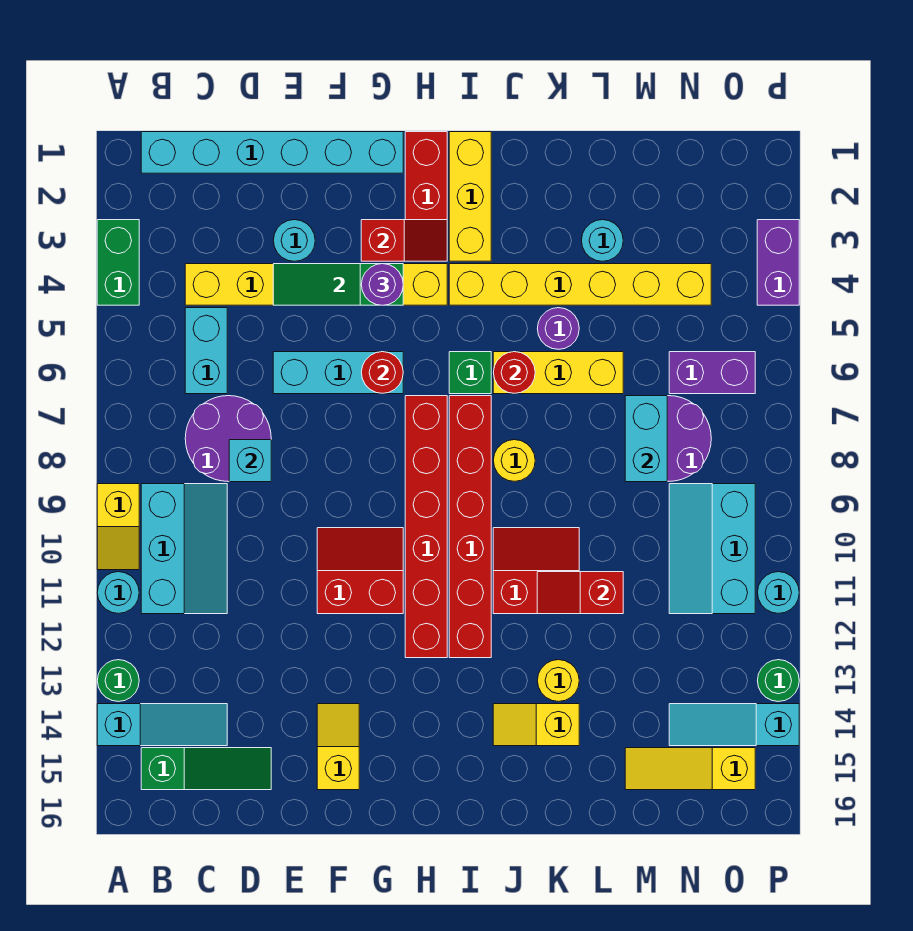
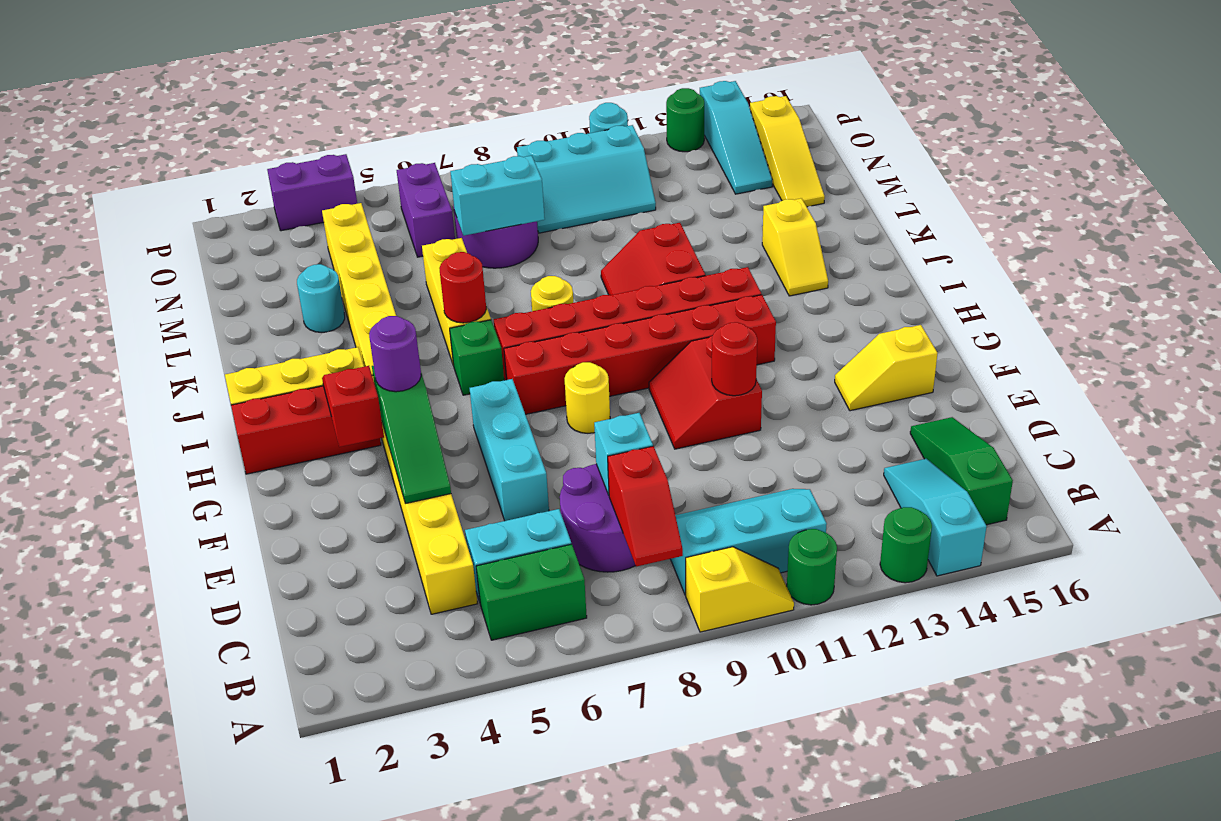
green brick A3:A4 level 1 -> green brick B5:B6 level 1
cyan round brick A11 level 1 -> green round brick A11 level 1
cyan brick B1:G1 level 1 -> none
cyan round brick E3 level 1 -> none
red round brick G6 level 2 -> red round brick F11 level 2
purple round brick K5 level 1 -> none
red slope K11:L11 level 2 top L -> red slope B8:C8 level 2 top C
yellow round brick K13 level 1 -> yellow round brick G8 level 1

